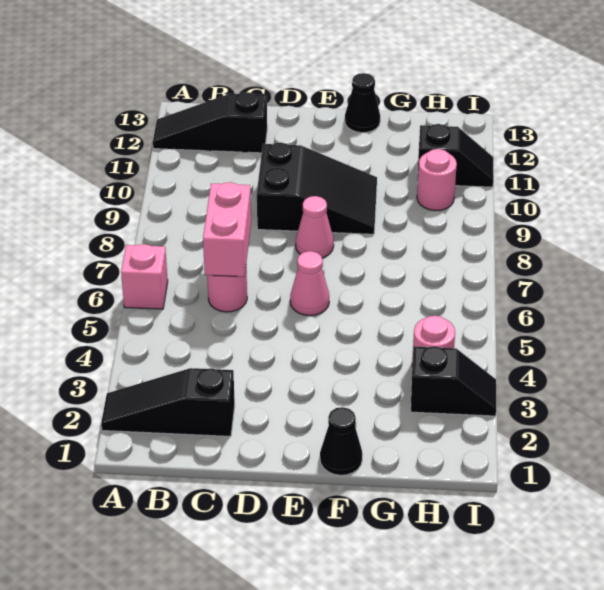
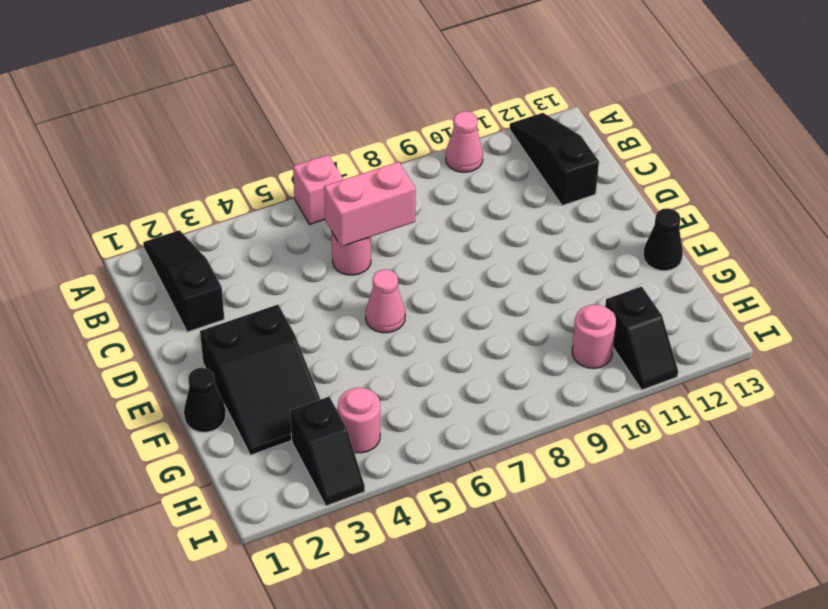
black slope D9:F10 level 1 top D -> black slope E2:G3 level 1 top E
pink cone E8 level 1 -> pink cone A10 level 1

